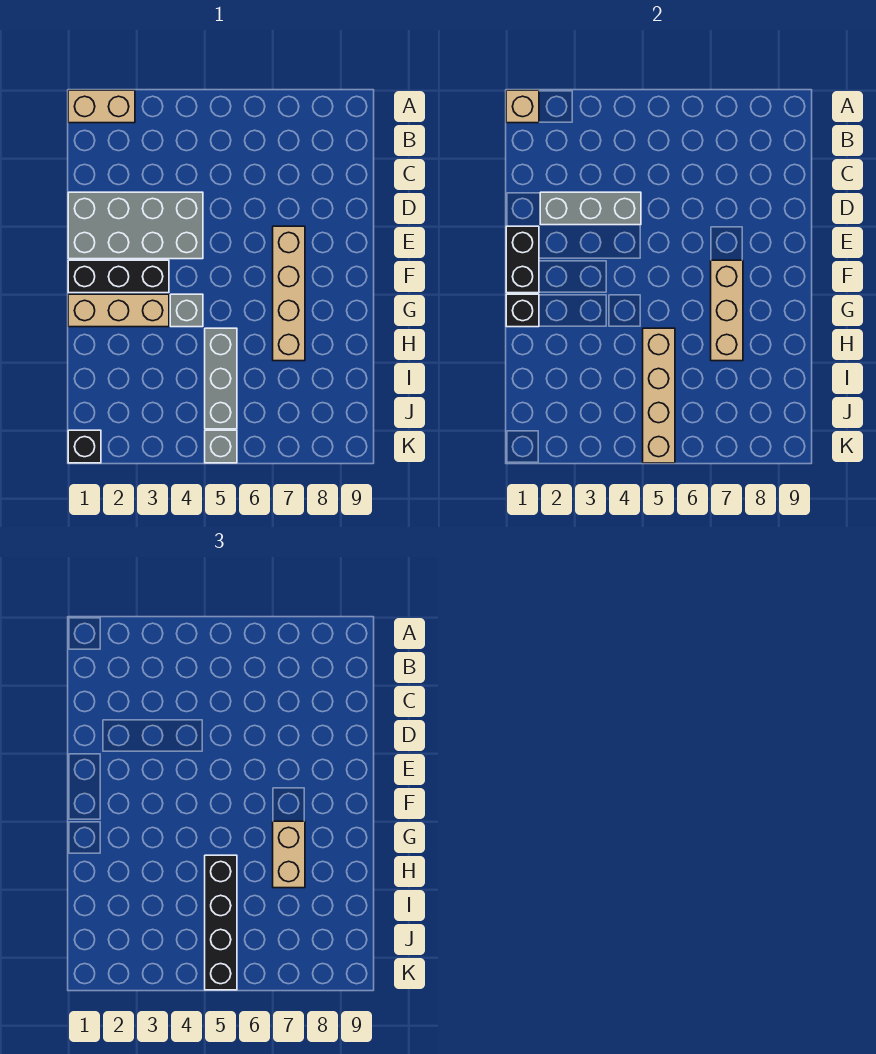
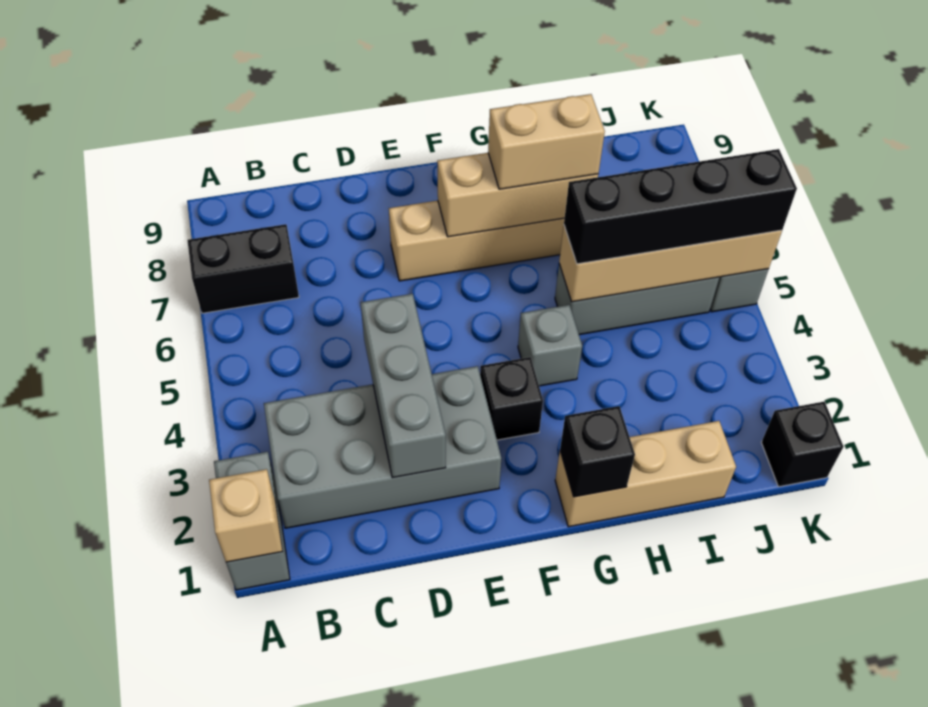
tan brick A1:A2 level 1 -> grey brick A1:A2 level 1
grey brick D1:E4 level 1 -> grey brick B2:E3 level 1
black brick E1:F1 level 2 -> black brick A7:B7 level 1
black brick F1:F3 level 1 -> black brick F3 level 1
tan brick G1:G3 level 1 -> tan brick G1:I1 level 1

